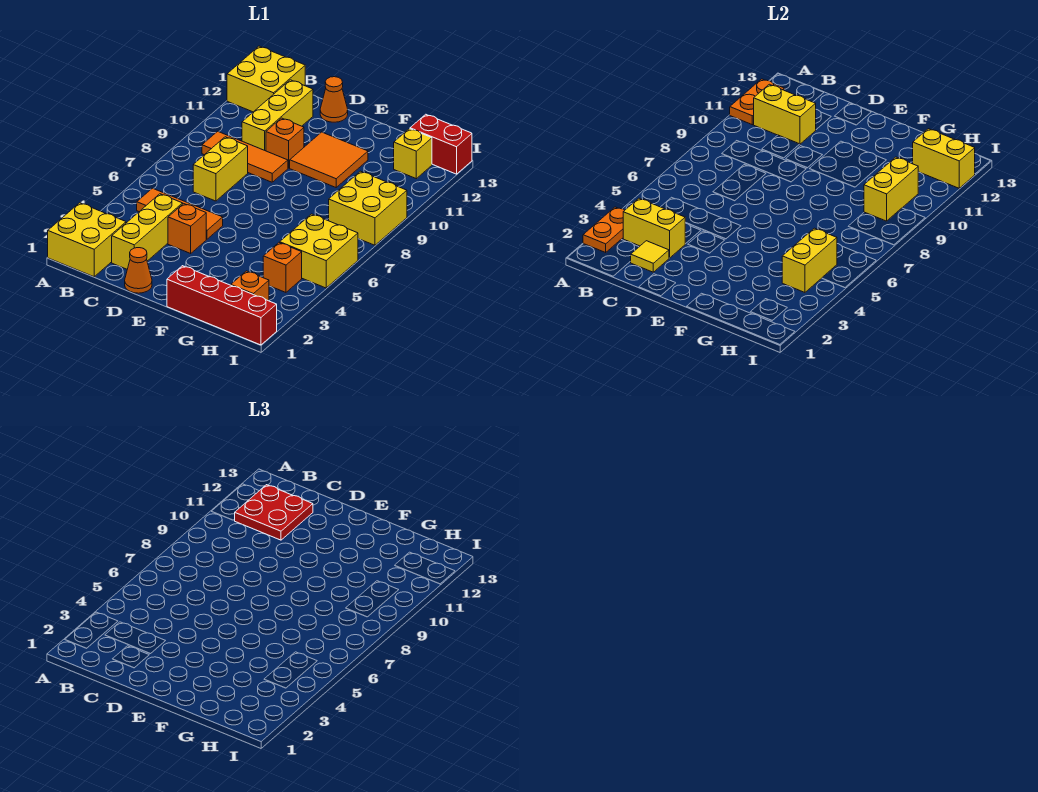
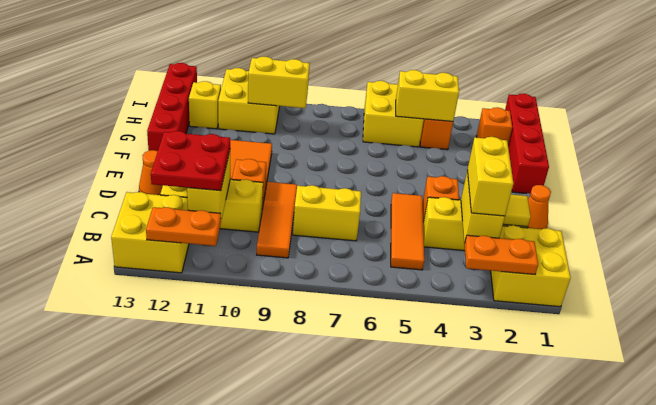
yellow brick H8:I9 level 1 -> yellow brick H10:I11 level 1
yellow brick H12:I12 level 2 -> yellow brick B3:C3 level 3
red brick H13:I13 level 1 -> red brick F13:I13 level 1

